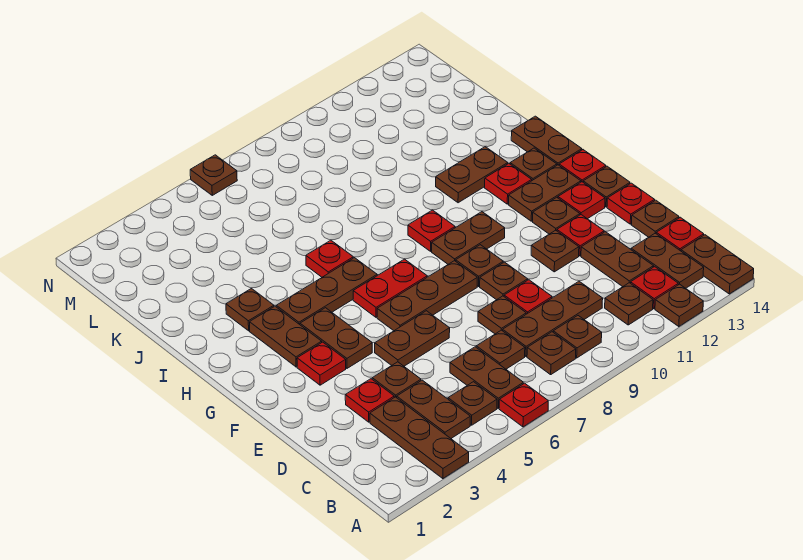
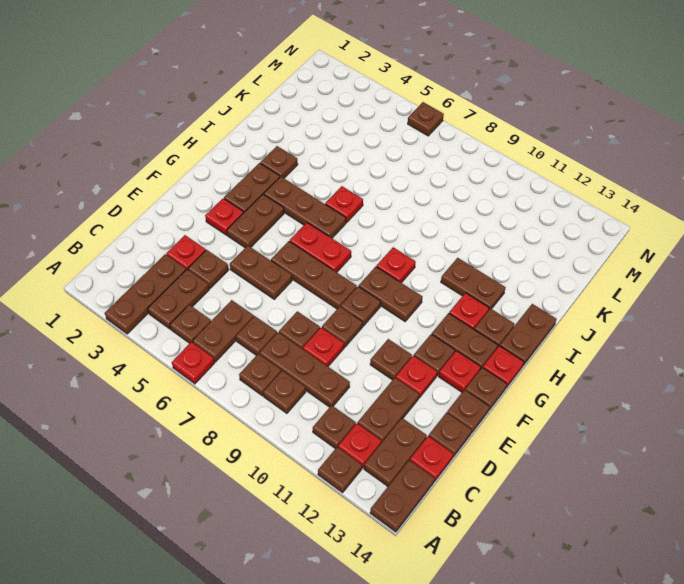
red plate E14 level 1 -> brown plate E14 level 1

